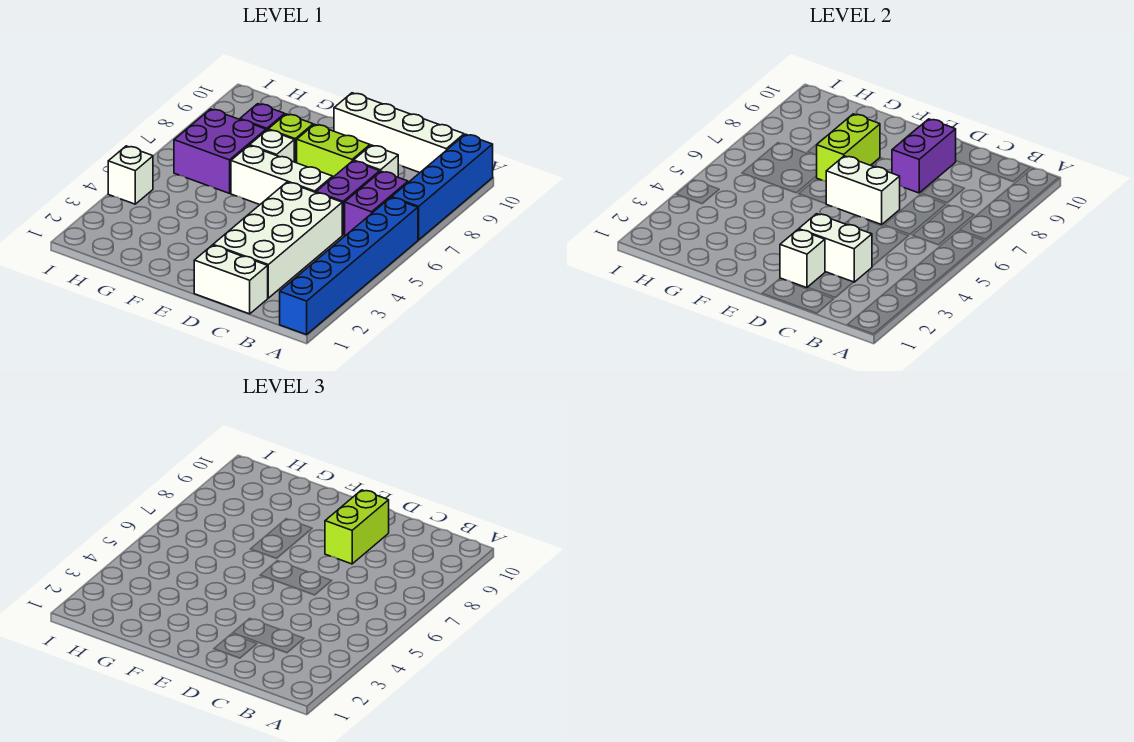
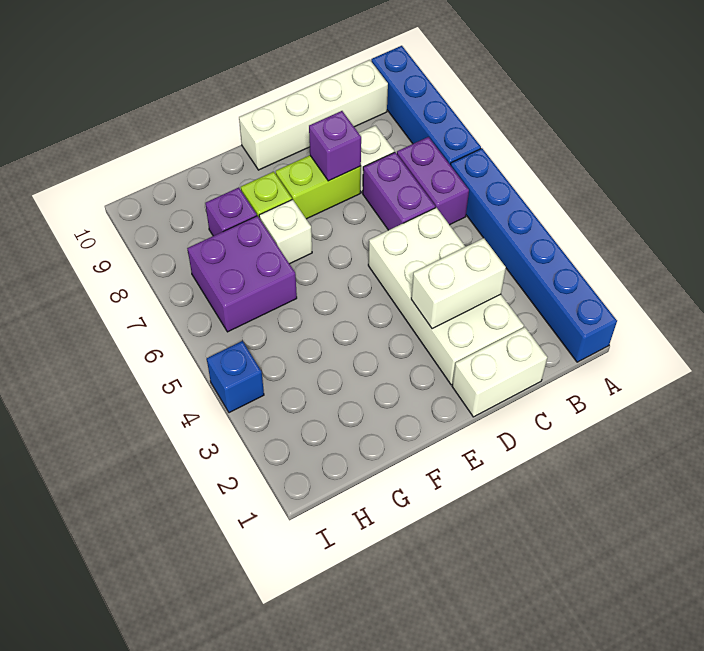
white brick D2 level 2 -> none
white brick D6:F6 level 1 -> none
white brick D6:E6 level 2 -> none
purple brick D8:D9 level 2 -> purple brick D8 level 2
lime brick D8:D9 level 3 -> none
lime brick F7:F8 level 2 -> none
white brick I4 level 1 -> blue brick I4 level 1

